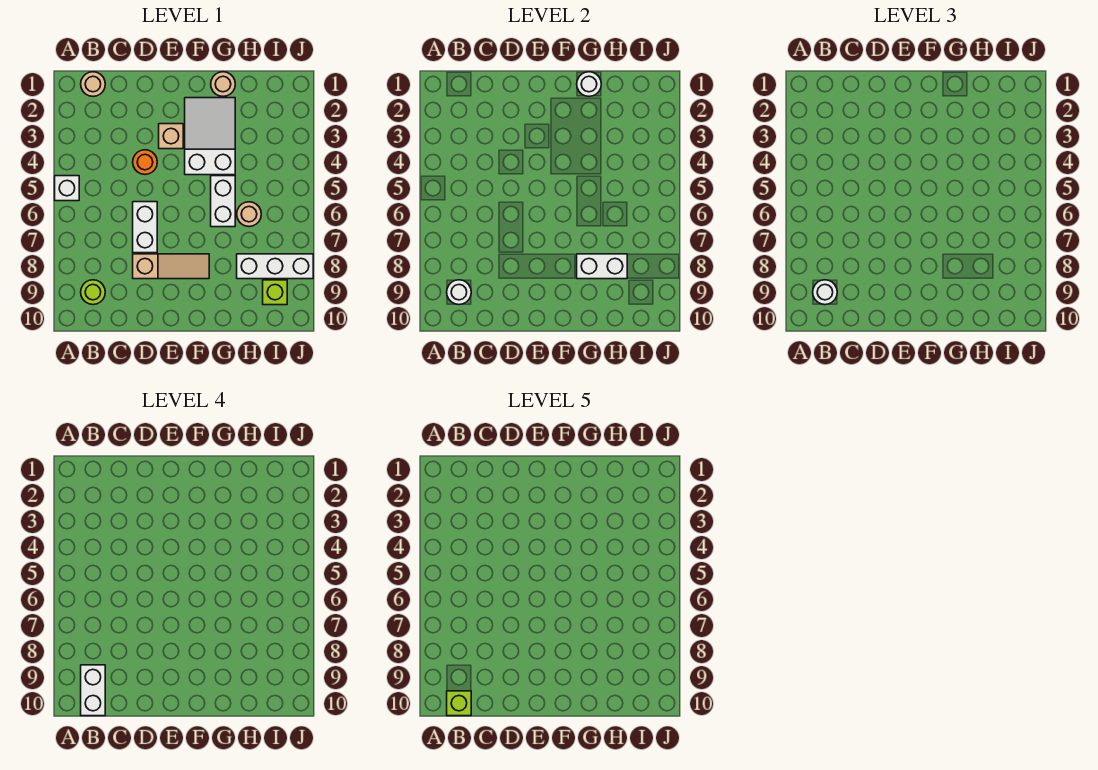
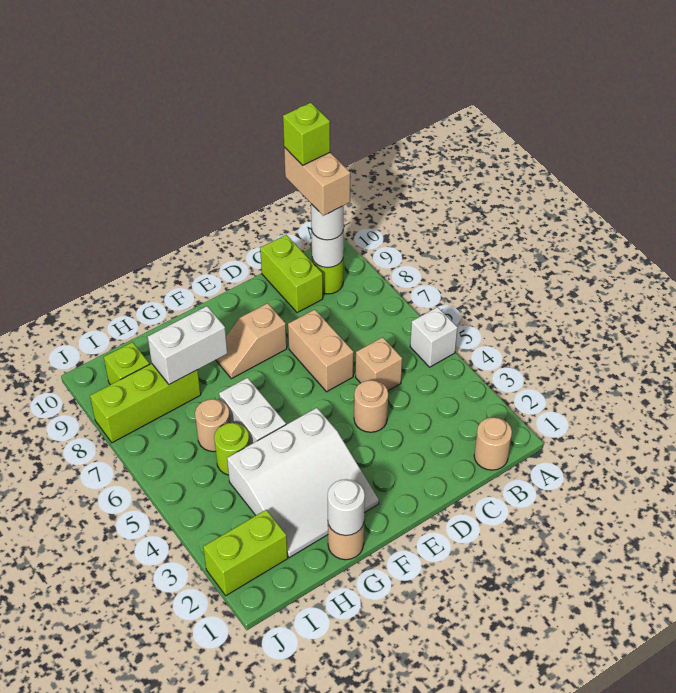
white brick B9:B10 level 4 -> tan brick B9:B10 level 4
none -> lime brick C9:C10 level 1
orange round brick D4 level 1 -> tan round brick D4 level 1
white brick D6:D7 level 1 -> tan brick D6:D7 level 1
tan slope D8:F8 level 1 top D -> tan slope E8:F8 level 1 top E
tan brick E3 level 1 -> tan brick C5 level 1
white slope F2:G4 level 1 top 4 -> white slope F2:H4 level 1 top 4
none -> lime round brick H5 level 1
white brick H8:J8 level 1 -> lime brick H8:J8 level 1
none -> lime brick I2:J2 level 1

